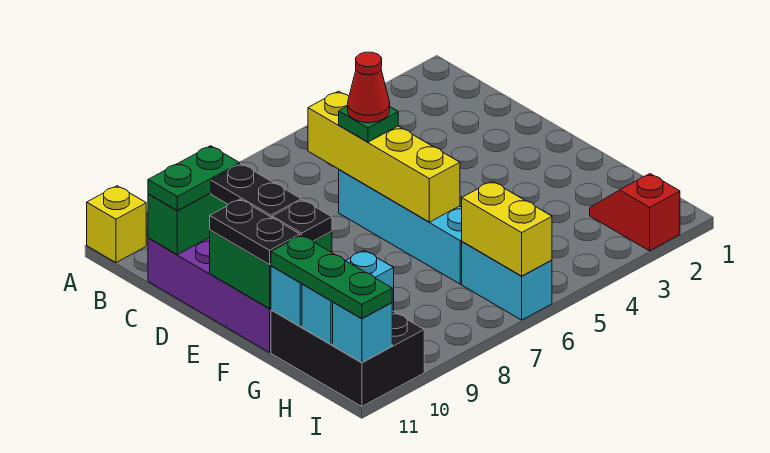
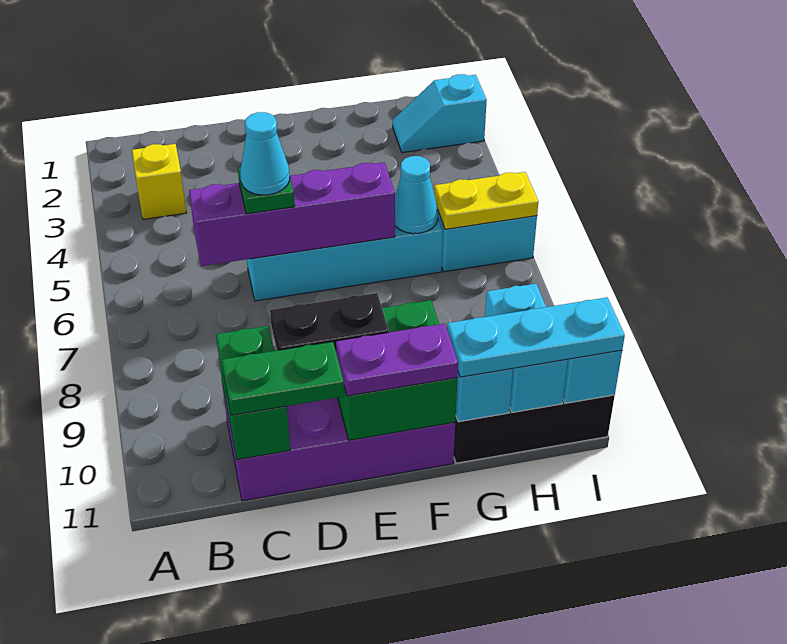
yellow brick A11 level 1 -> yellow brick B3 level 1
yellow brick C6:F6 level 2 -> purple brick C6:F6 level 2
green plate C10:C11 level 3 -> green plate C11:D11 level 3
red cone D6 level 4 -> cyan cone D6 level 4
black plate E11:F11 level 3 -> purple plate E11:F11 level 3
black plate F10 level 3 -> none
none -> cyan cone G6 level 2
green plate G11:I11 level 3 -> cyan plate G11:I11 level 3
red slope H2:I2 level 1 top I -> cyan slope H2:I2 level 1 top I
yellow brick H6:I6 level 2 -> yellow plate H6:I6 level 2

